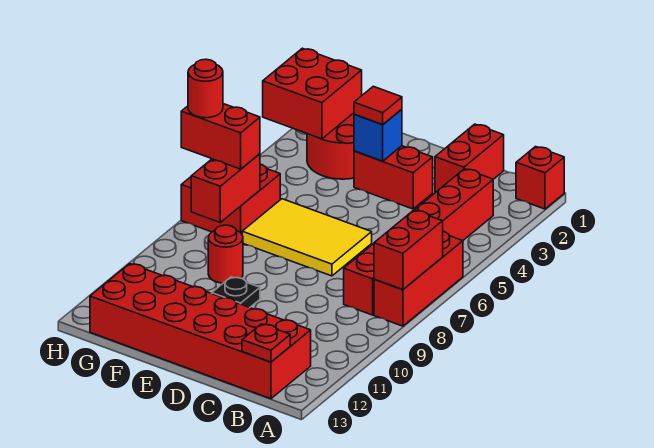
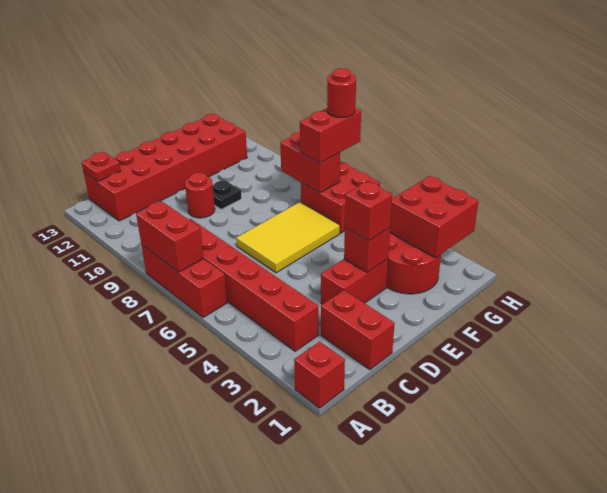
blue brick E3 level 2 -> red brick E3 level 2
red tile E3 level 3 -> red brick E3 level 3
red round brick F9 level 1 -> red round brick D10 level 1

